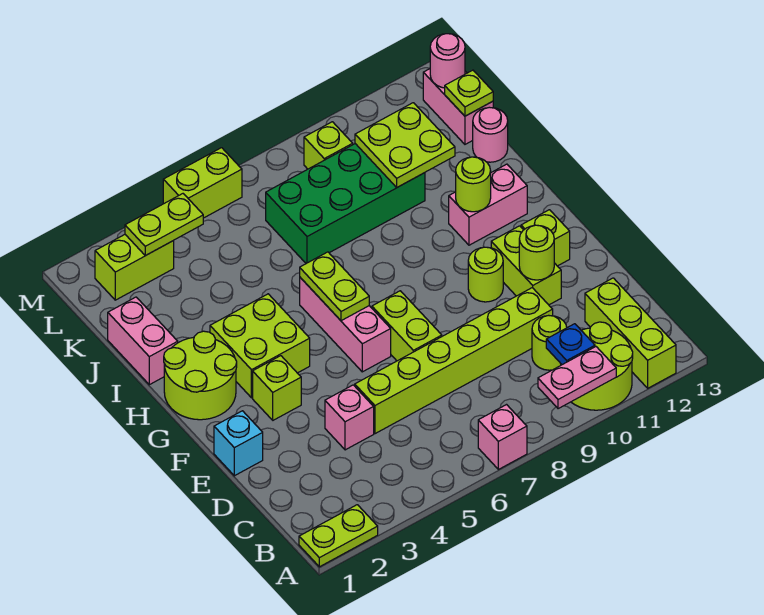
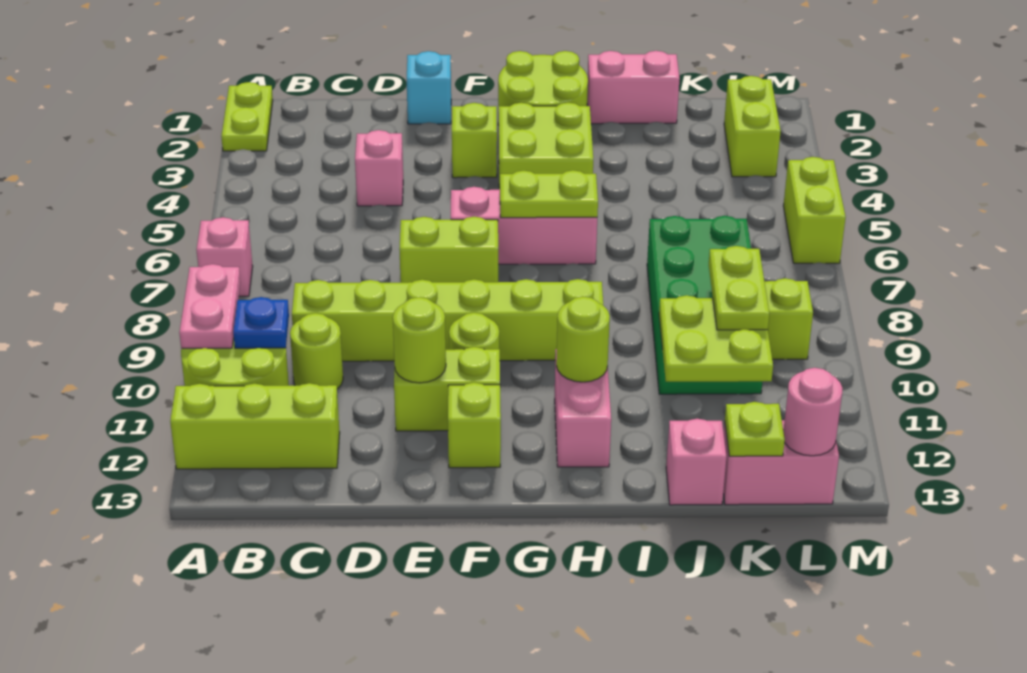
lime brick D5:D10 level 1 -> lime brick C9:H9 level 1
pink round brick J13 level 1 -> pink brick J13 level 1
lime plate L3:L4 level 2 -> lime plate K9:K10 level 3

